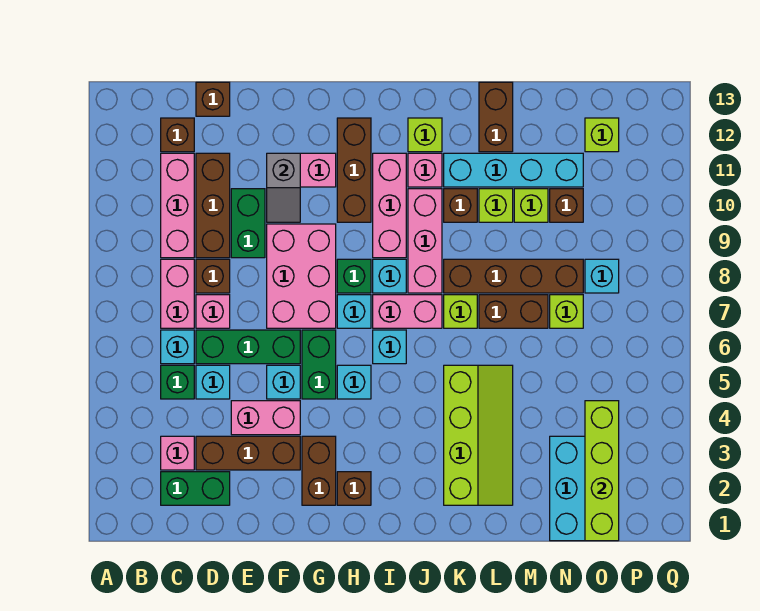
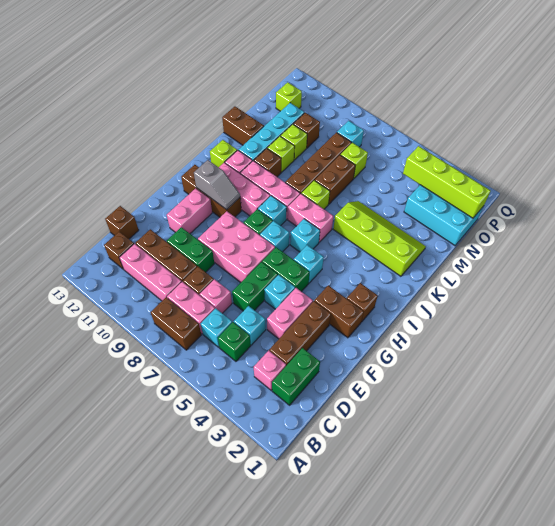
none -> brown brick B7:B8 level 1
green brick D6:F6 level 1 -> green brick E6:F6 level 1
grey slope F10:F11 level 2 top 11 -> grey slope H10:H11 level 2 top 11
pink brick I7:J7 level 1 -> pink brick J6:J7 level 1

